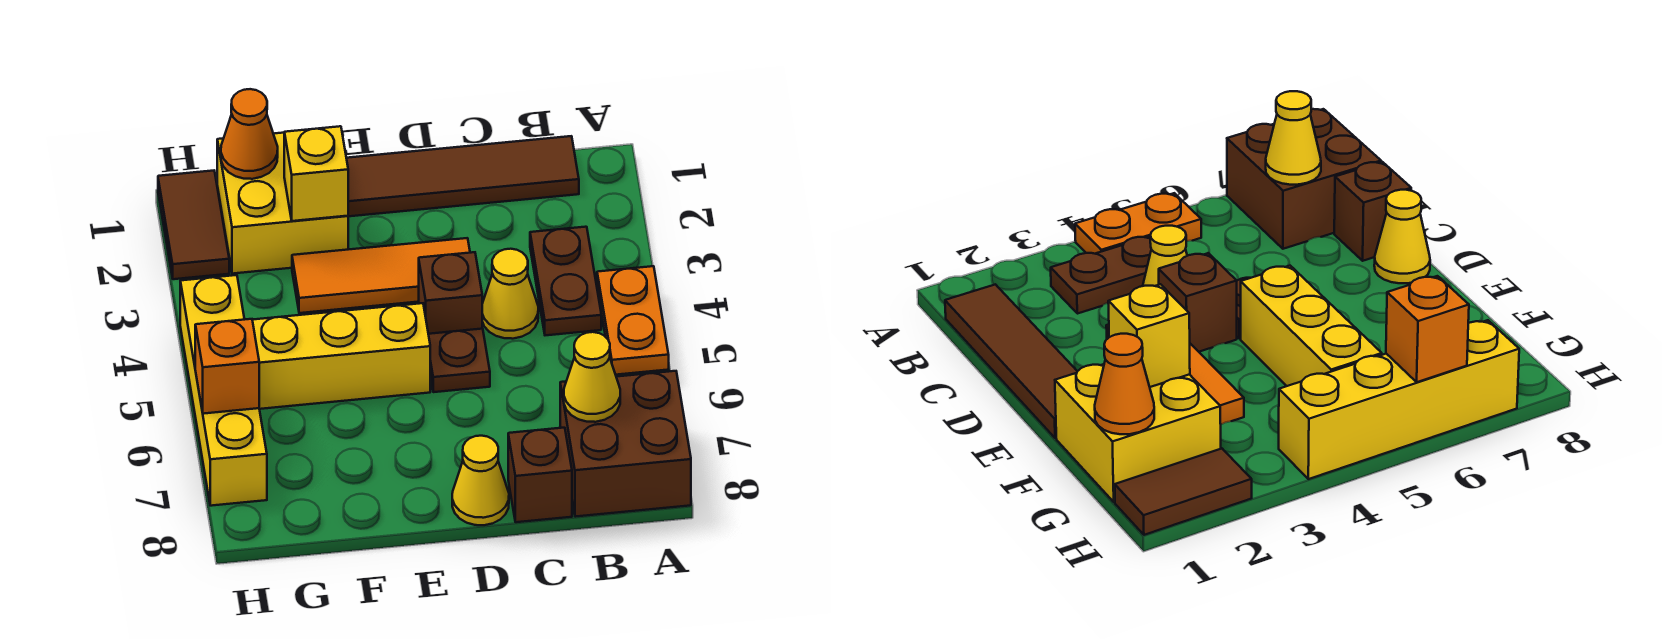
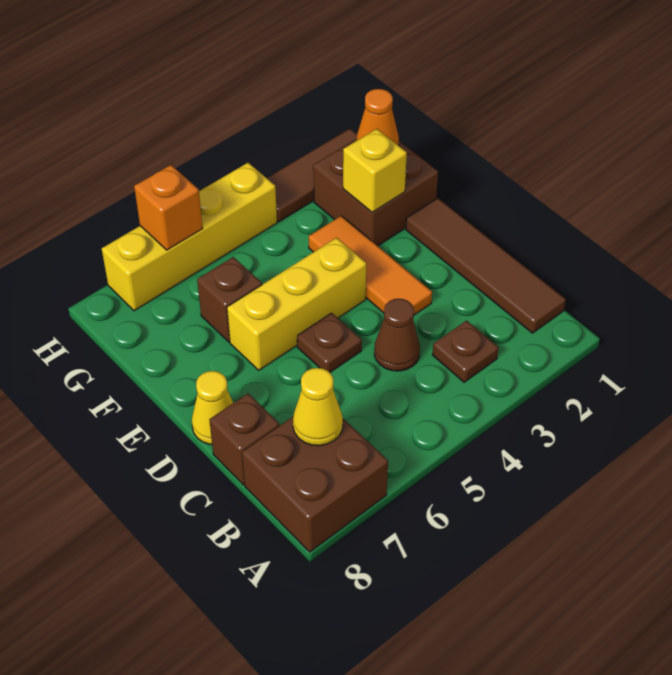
orange plate A4:A5 level 1 -> none
brown plate B3:B4 level 1 -> brown plate B3 level 1
yellow cone C4 level 1 -> brown cone C4 level 1
brown brick D4 level 1 -> brown brick F6 level 1
yellow brick E5:G5 level 1 -> yellow brick E4:E6 level 1
yellow brick F1:G2 level 1 -> brown brick F1:G2 level 1
brown tile H1:H2 level 1 -> brown tile H1:H3 level 1

